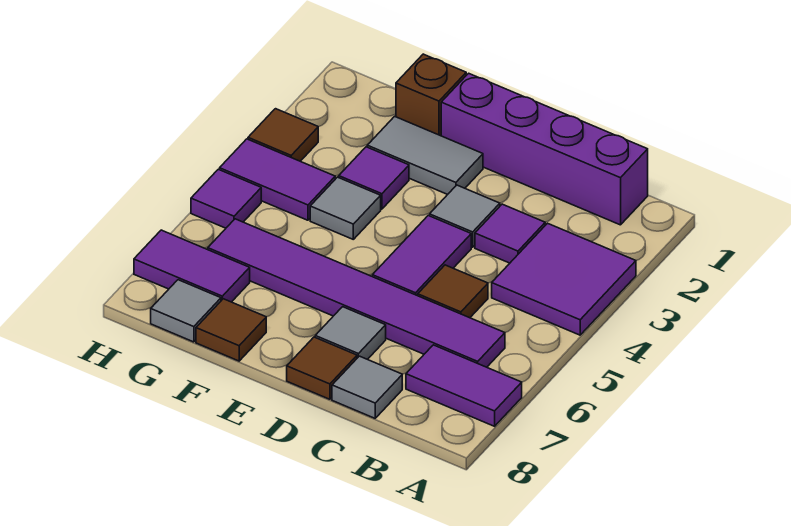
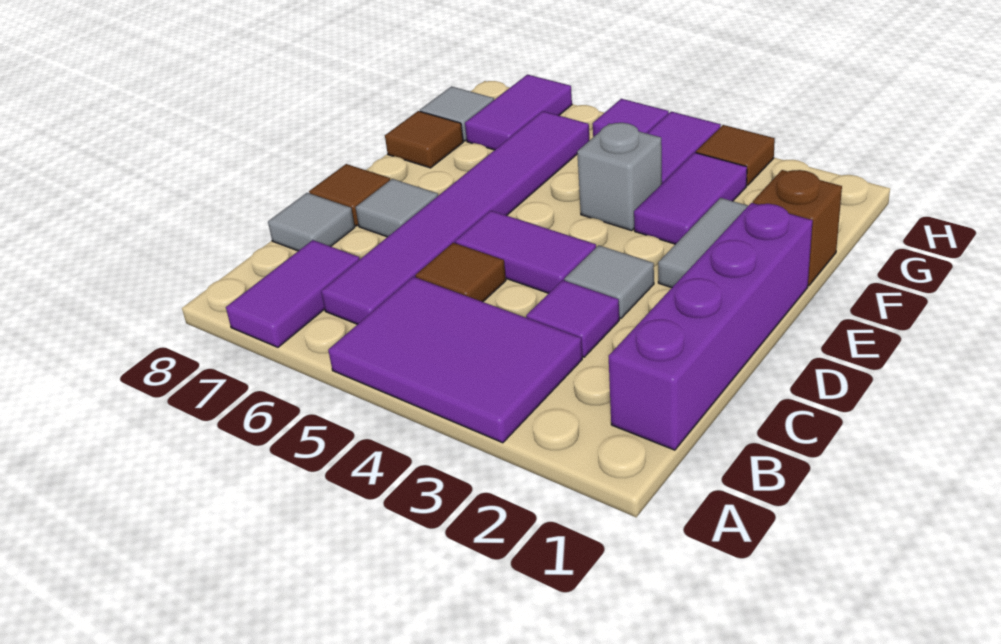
purple tile A3:B4 level 1 -> purple tile A3:B5 level 1
purple tile F3 level 1 -> purple tile F3:G3 level 1
grey tile F4 level 1 -> grey brick F4 level 1

